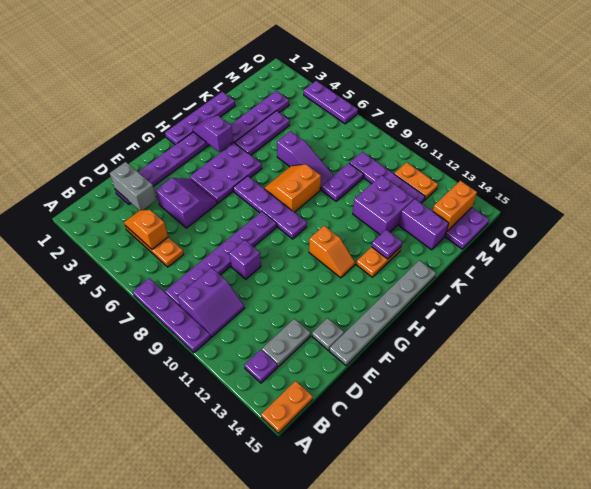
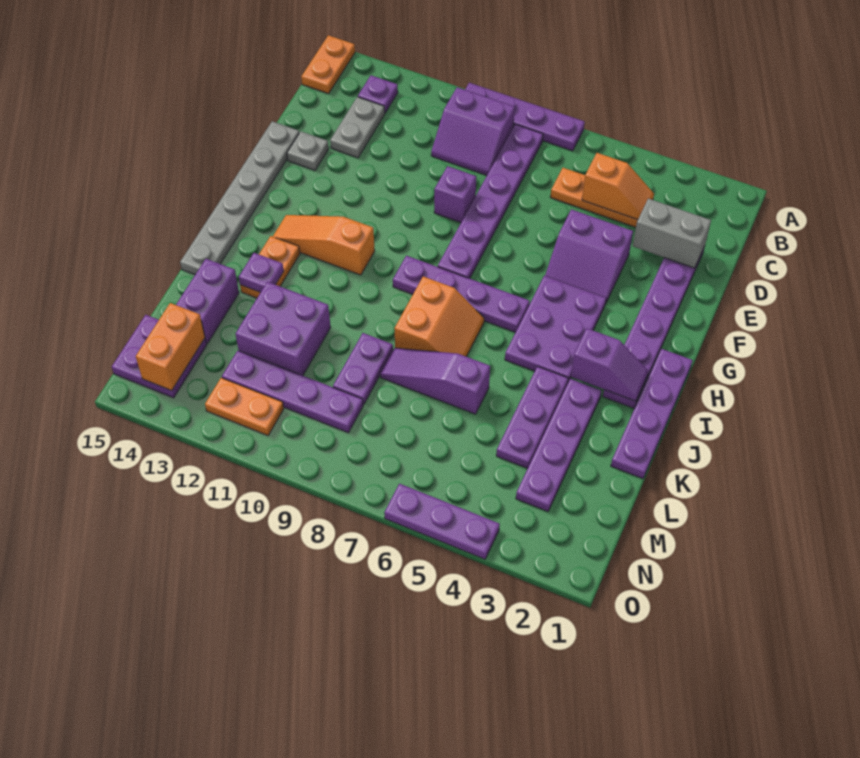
purple slope B9:C10 level 1 top 9 -> purple slope B9:C10 level 1 top B
orange slope H11:H12 level 1 top 11 -> orange slope H11:H13 level 1 top 11
purple brick L13:L14 level 1 -> purple brick K14:L14 level 1

